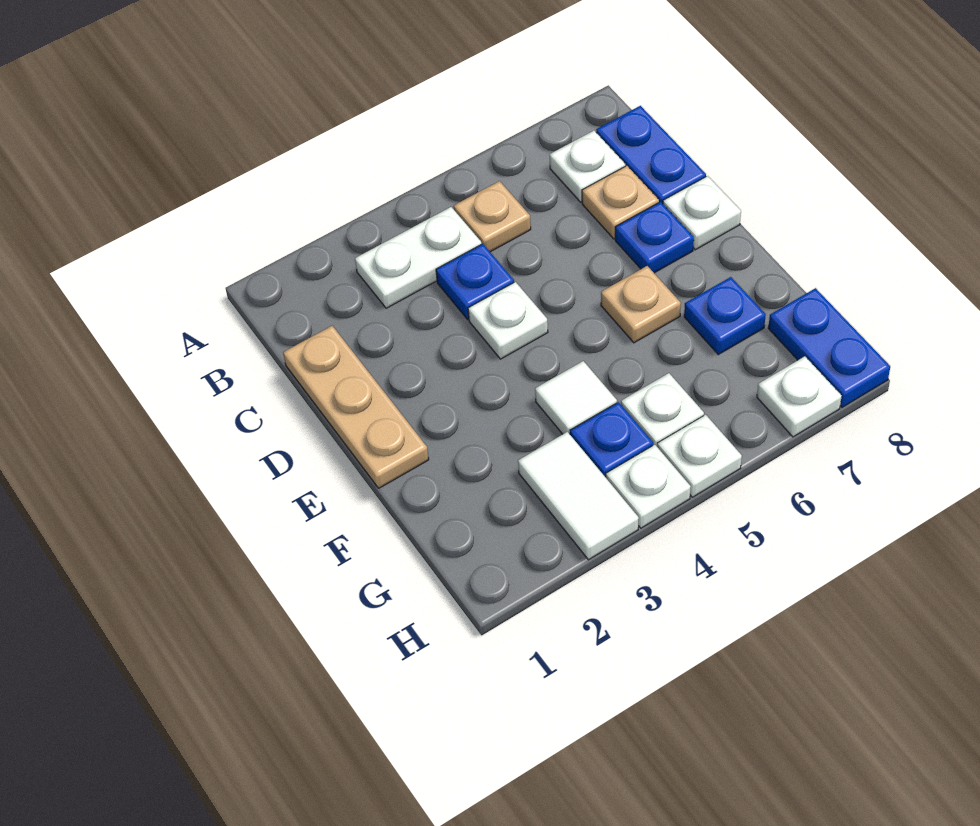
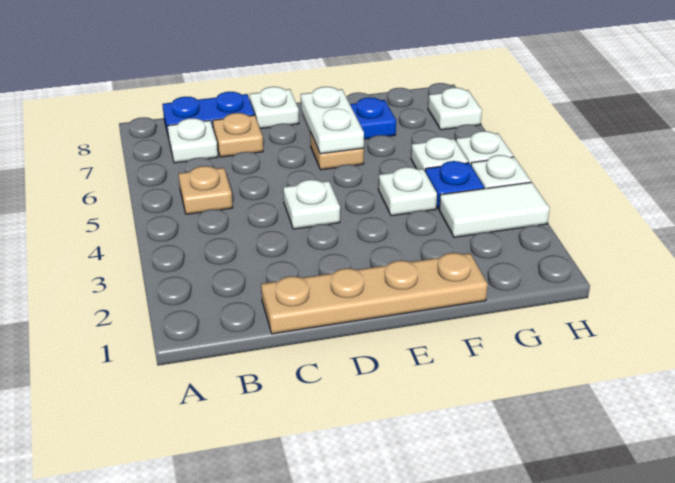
white plate B3:B4 level 1 -> white plate E6:E7 level 2
tan plate C1:E1 level 1 -> tan plate C1:F1 level 1
blue plate C4 level 1 -> none
blue plate D7 level 1 -> none
white tile F4 level 1 -> white plate F4 level 1
blue plate G8:H8 level 1 -> none

